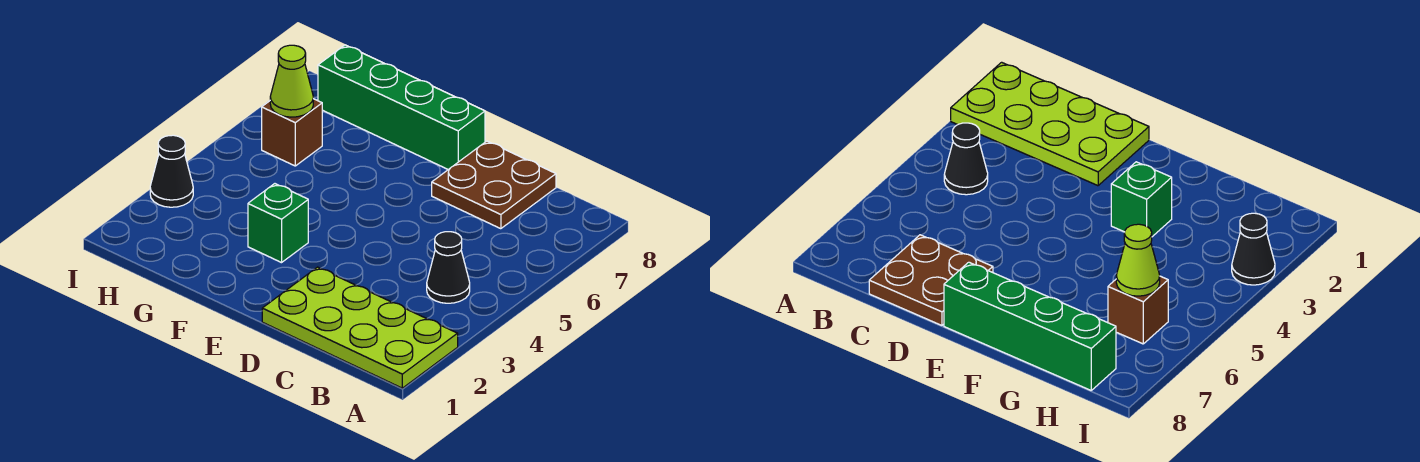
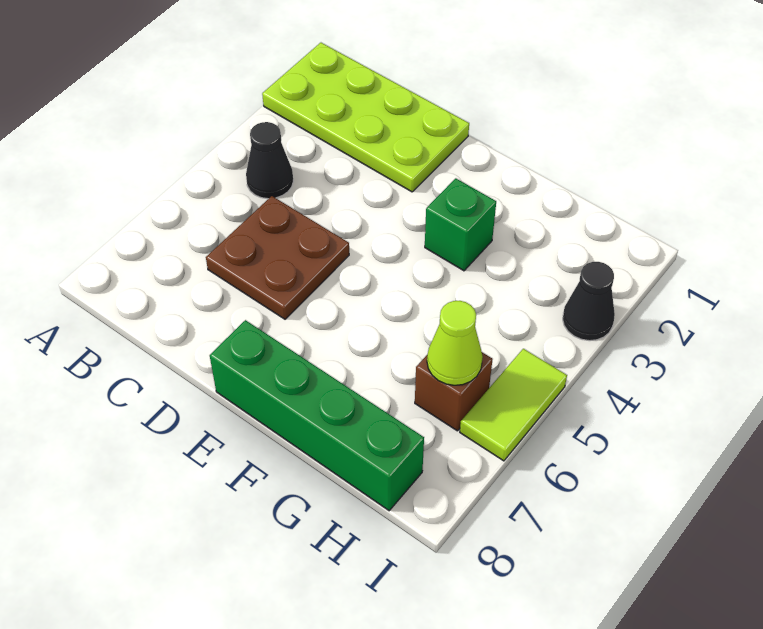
brown plate C7:D8 level 1 -> brown plate C5:D6 level 1
none -> lime tile I5:I6 level 1

